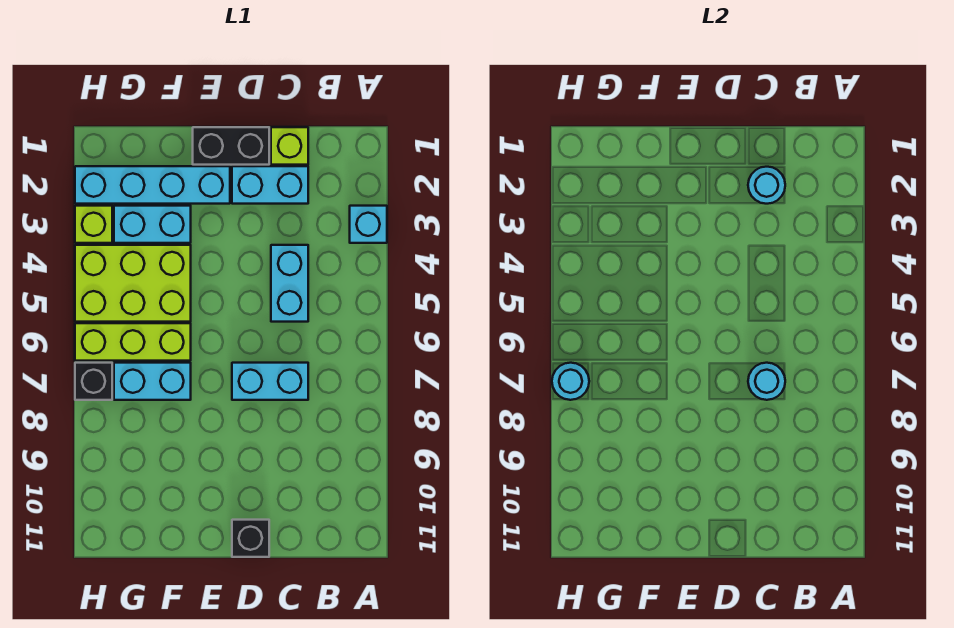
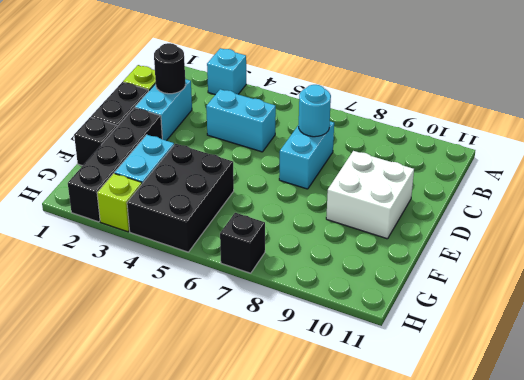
cyan round brick C2 level 2 -> black round brick C2 level 2
none -> white brick D9:E10 level 1
black brick D11 level 1 -> black brick F1 level 1
cyan brick E2:H2 level 1 -> black brick E2:H2 level 1
lime brick F4:H5 level 1 -> black brick F4:H5 level 1
lime brick F6:H6 level 1 -> none
cyan brick F7:G7 level 1 -> none
cyan round brick H7 level 2 -> none

